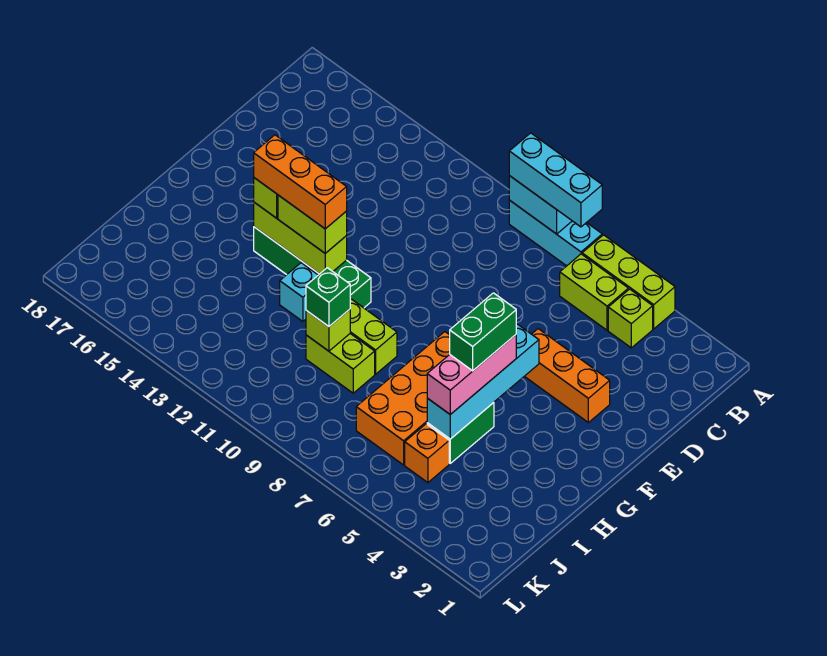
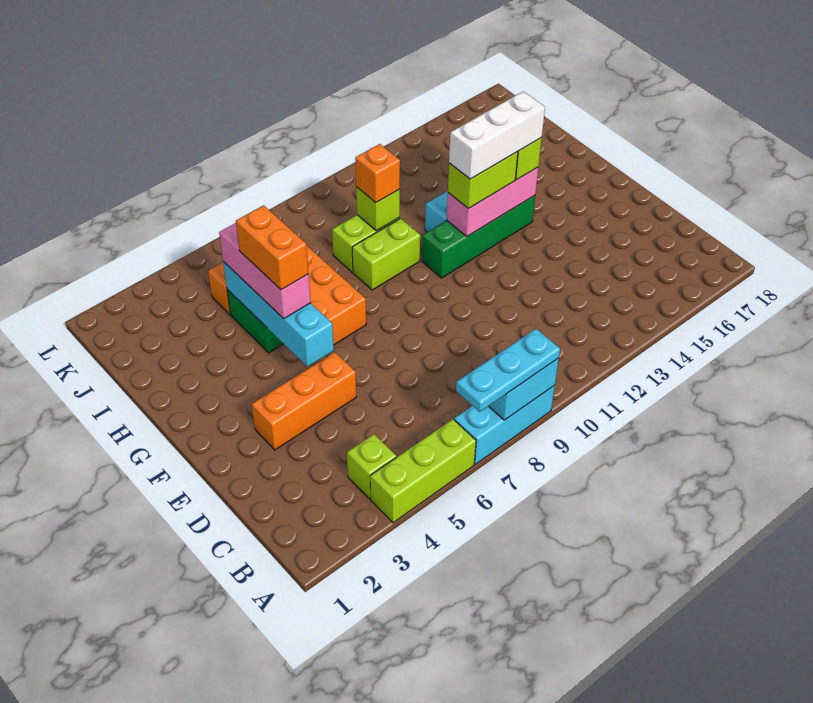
cyan brick A7:A9 level 3 -> cyan plate A7:A9 level 3
lime brick B5:B6 level 1 -> none
green brick G5:H5 level 4 -> orange brick G5:H5 level 4
lime brick G12:G14 level 2 -> pink brick G12:G14 level 2
orange brick G12:G14 level 4 -> white brick G12:G14 level 4
green brick I10 level 3 -> orange brick I10 level 3

